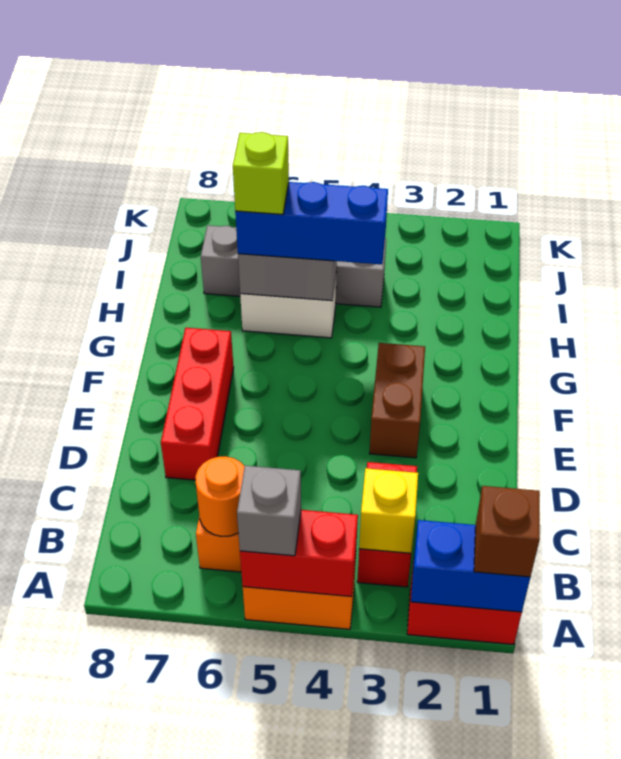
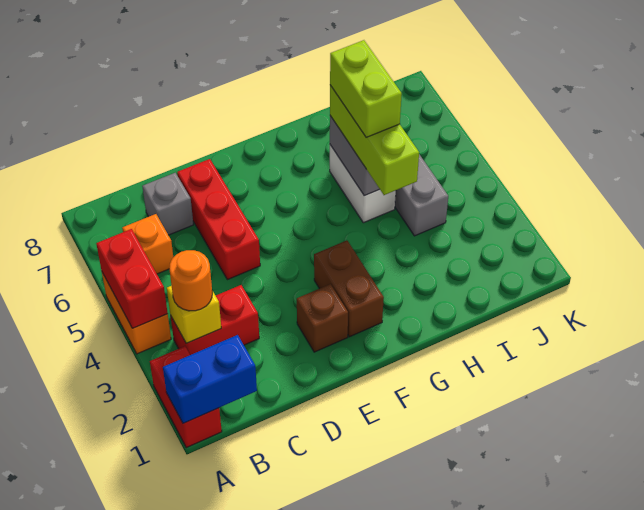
blue brick A1:A2 level 2 -> blue brick A1:B1 level 2
brown brick A1 level 3 -> brown brick E2 level 1
grey brick A5 level 3 -> grey brick C7 level 1
orange round brick B6 level 2 -> orange round brick B3 level 3
red brick D7:F7 level 1 -> red brick D5:D7 level 1
brown brick E3:F3 level 1 -> brown brick F2:F3 level 1
blue brick H4:H6 level 3 -> lime brick H4:H6 level 3
lime brick H6 level 4 -> lime brick H5:H6 level 4

